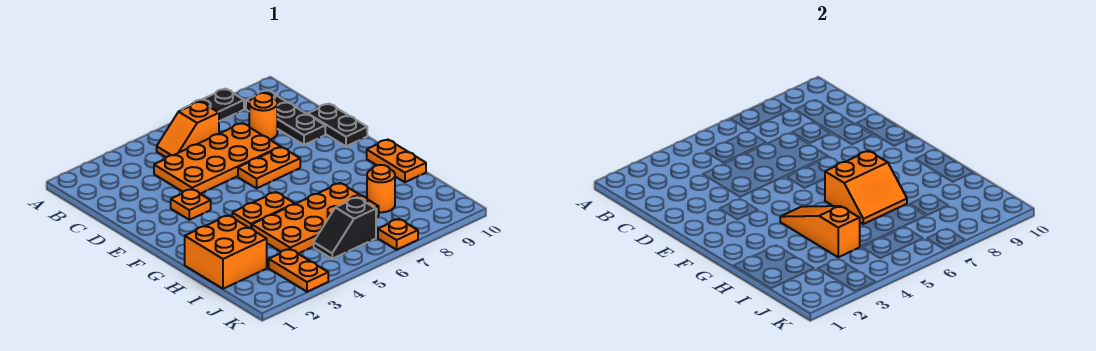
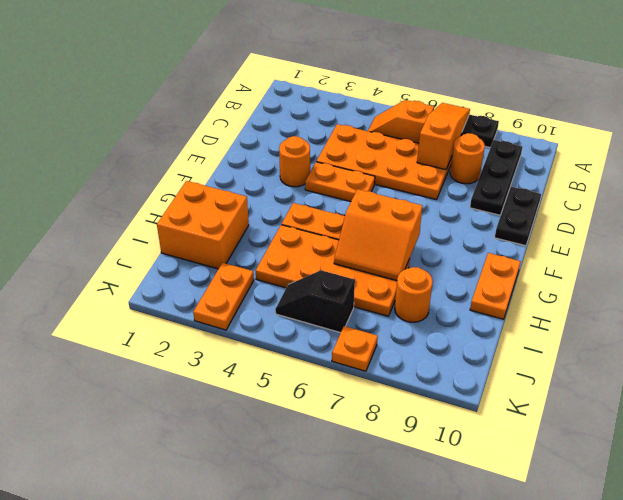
orange plate E3 level 1 -> orange round brick E3 level 1
orange plate E6:E7 level 1 -> orange plate E4:E5 level 1
orange slope G4:I4 level 2 top I -> orange slope A7:C7 level 2 top C

